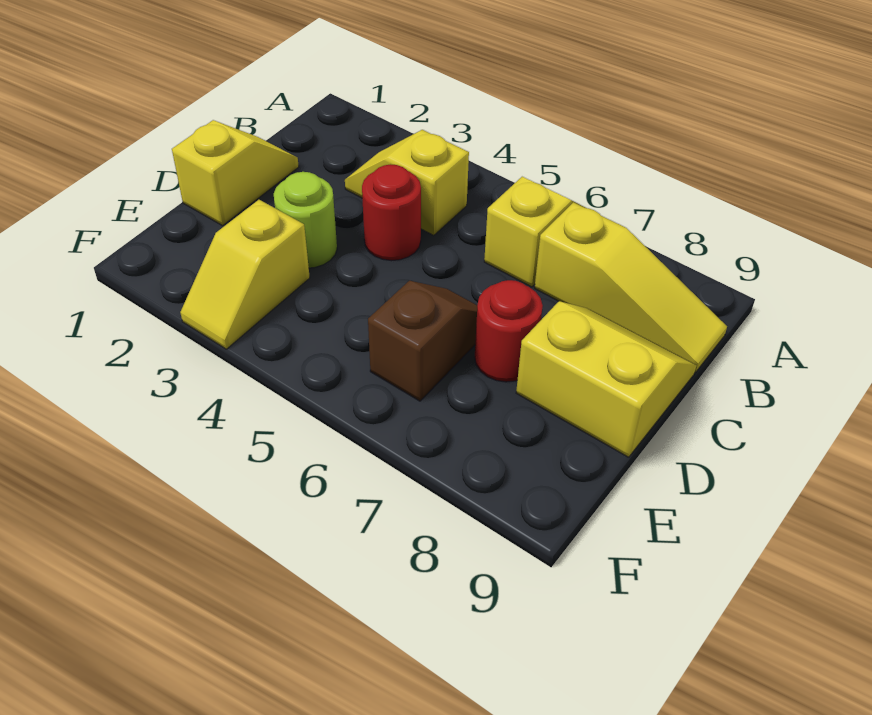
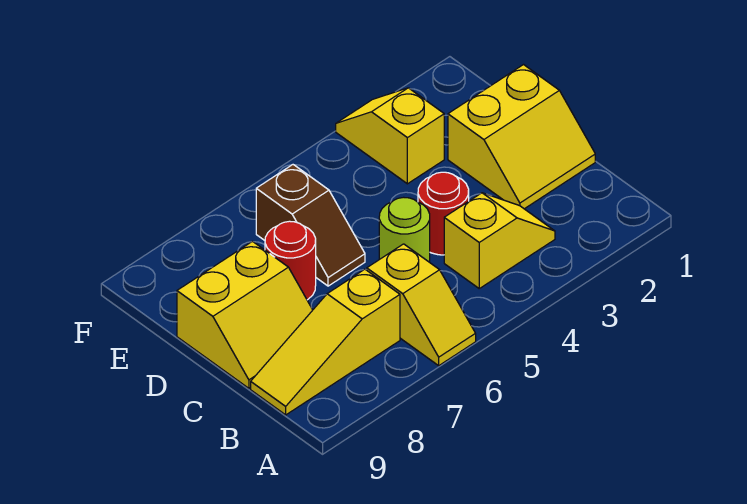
yellow slope C1:D1 level 1 top D -> yellow slope C1:D2 level 1 top D
lime round brick D3 level 1 -> lime round brick C5 level 1

